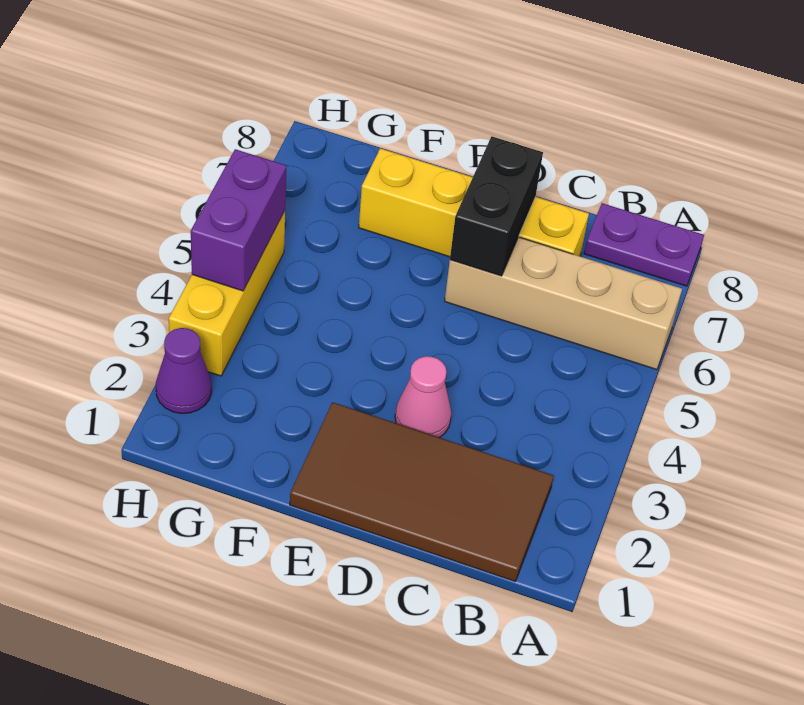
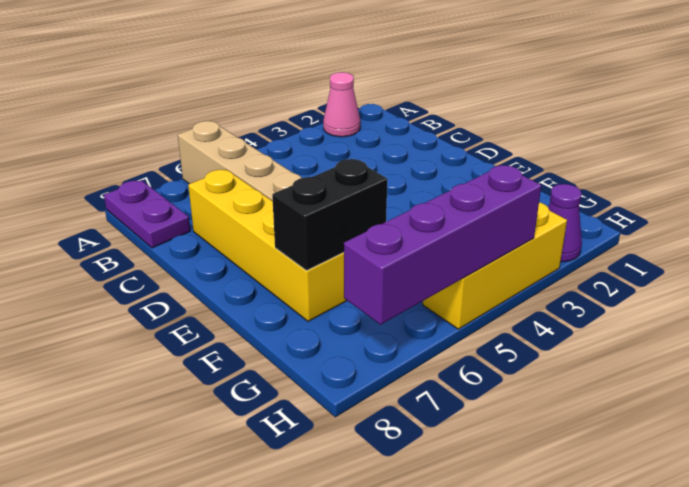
brown tile B1:E2 level 1 -> none
pink cone D3 level 1 -> pink cone A2 level 1
black brick D6:D7 level 2 -> black brick F6:F7 level 2
purple brick H4:H5 level 2 -> purple brick H4:H7 level 2

